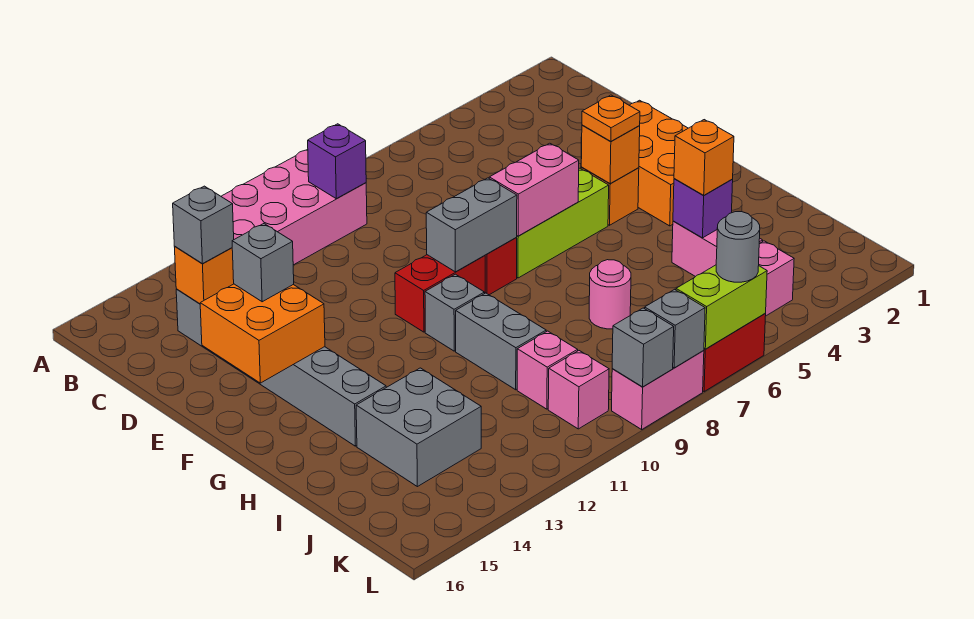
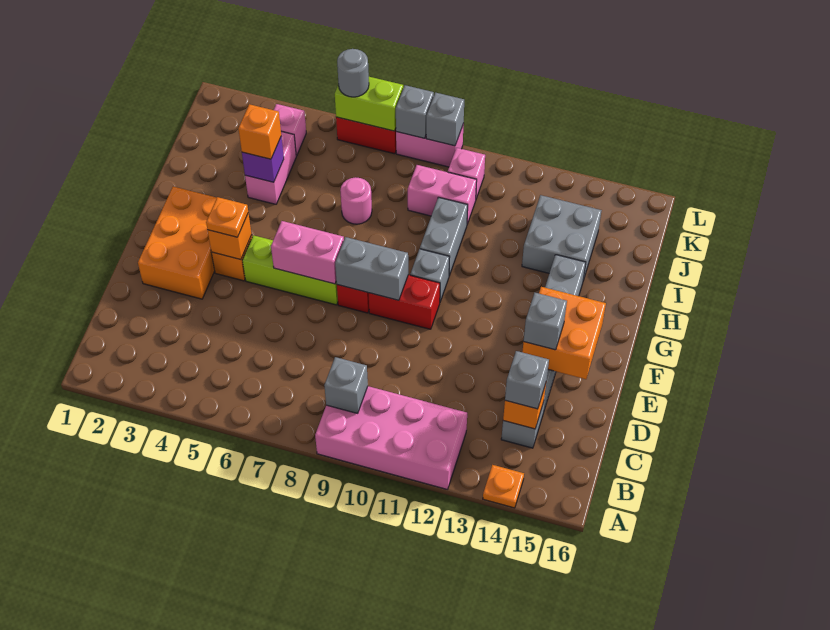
none -> orange plate A14 level 1
purple brick B9 level 2 -> grey brick B9 level 2
pink brick J10 level 1 -> pink brick J9:J10 level 1

